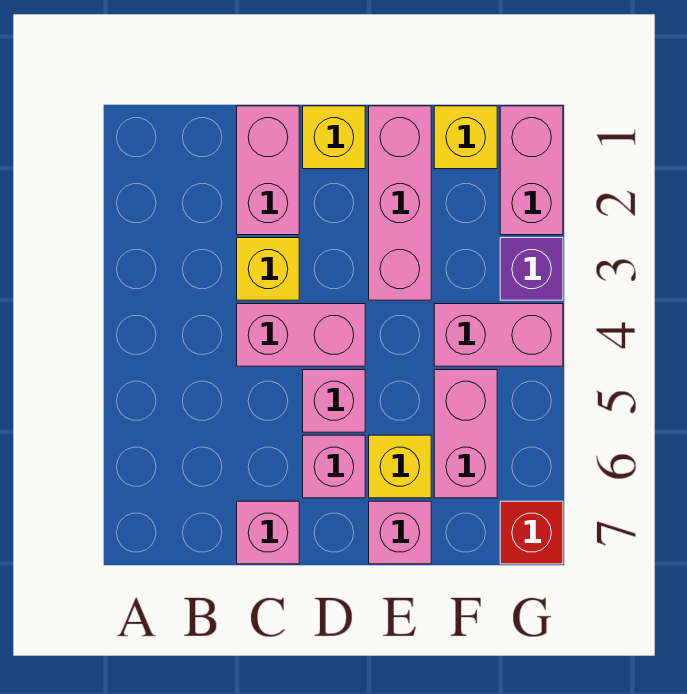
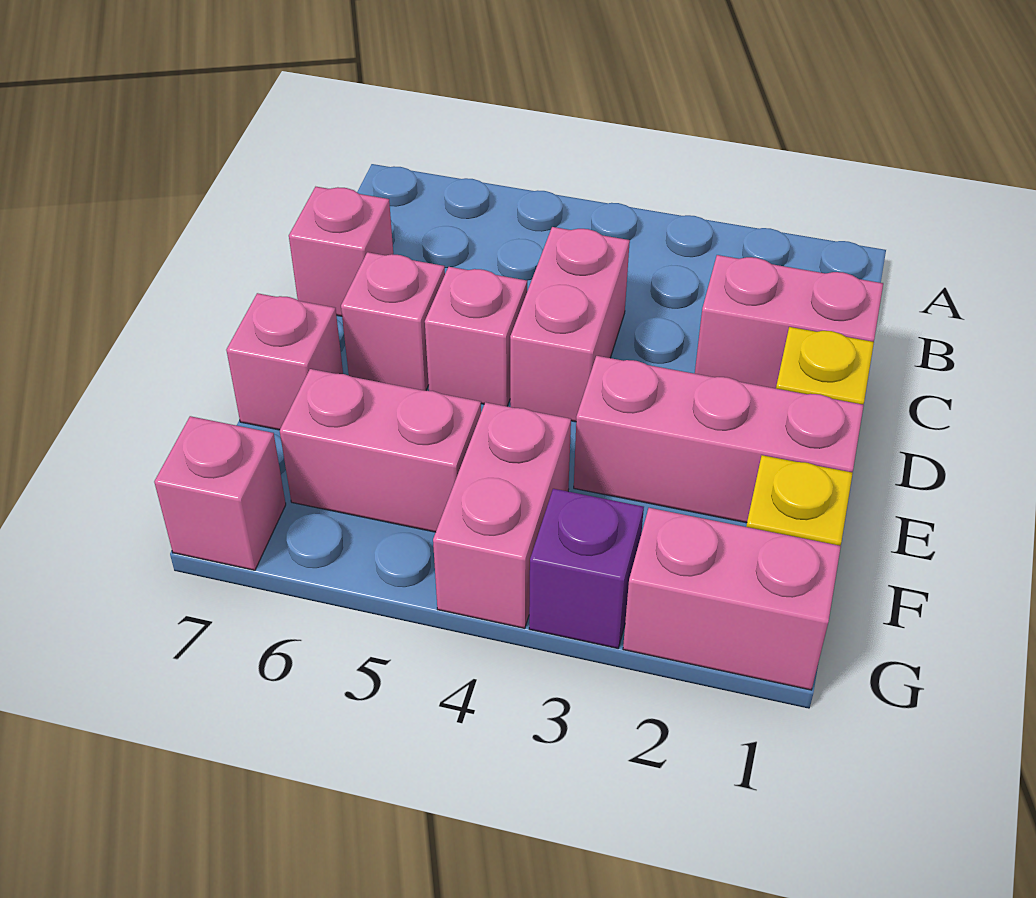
yellow brick C3 level 1 -> none
yellow brick E6 level 1 -> none
red brick G7 level 1 -> pink brick G7 level 1

